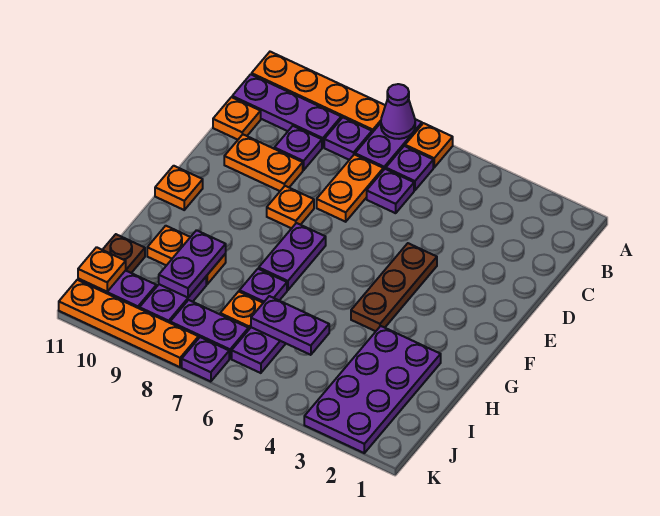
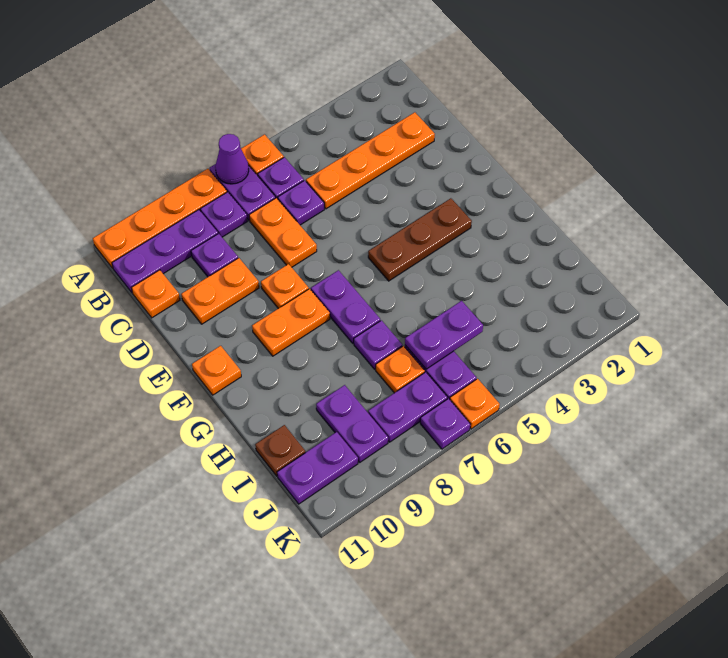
brown plate E4:G4 level 1 -> brown plate F3:F5 level 1
purple plate H2:K3 level 1 -> none
orange plate H9:H10 level 1 -> orange plate F8:F9 level 1
purple plate H9:I9 level 2 -> none
orange plate J11 level 2 -> orange plate K6 level 1
orange plate K8:K11 level 1 -> orange plate C2:C5 level 1

